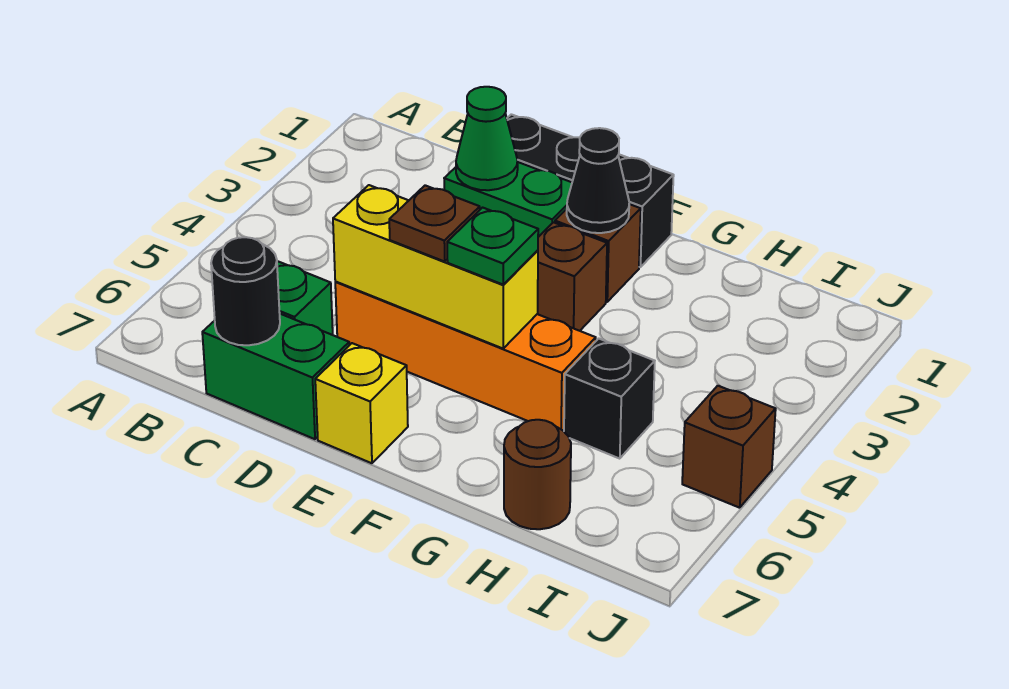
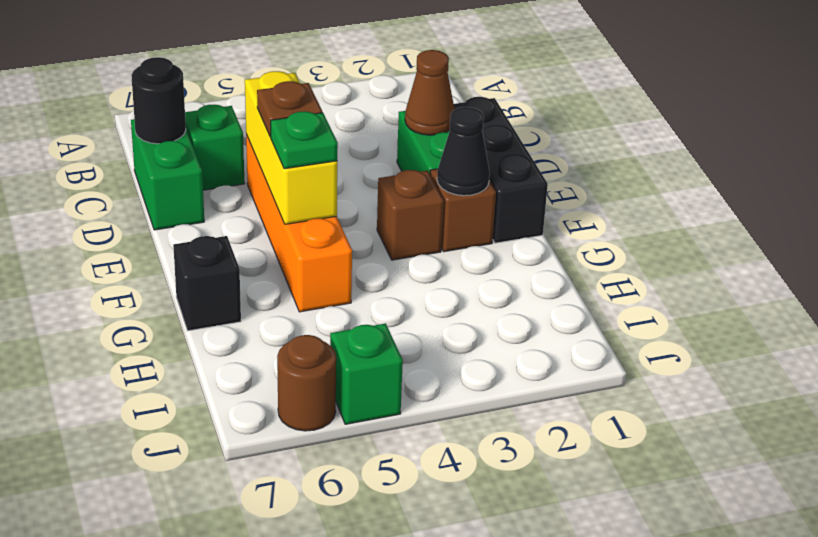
green cone D2 level 2 -> brown cone D2 level 2
yellow brick E7 level 1 -> none
black brick H5 level 1 -> black brick G7 level 1
brown round brick H7 level 1 -> brown round brick J6 level 1
brown brick J5 level 1 -> green brick J5 level 1

